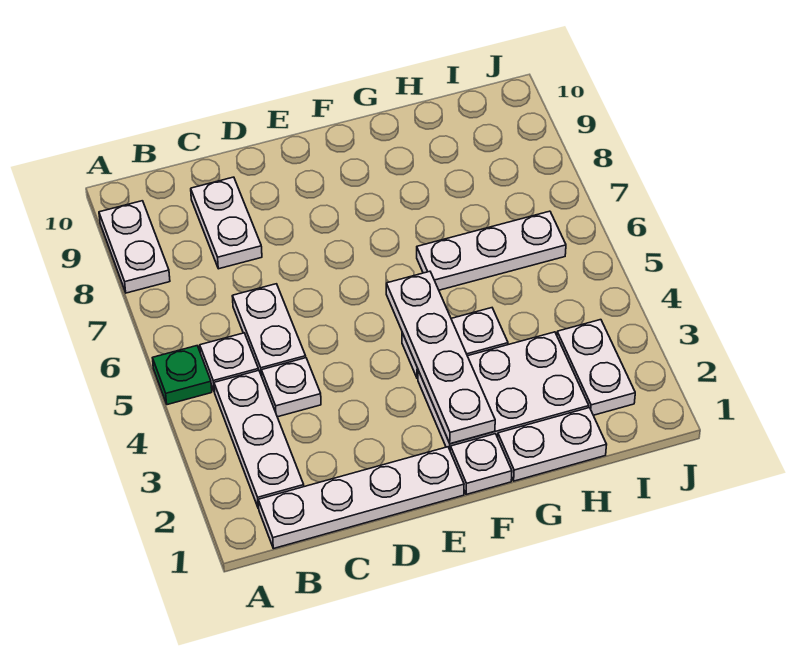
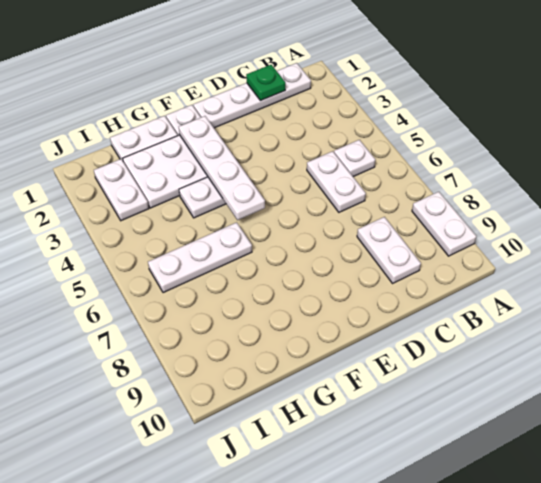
green plate A5 level 1 -> green plate C1 level 2
white plate B2:B4 level 1 -> none
white plate C4 level 1 -> none

